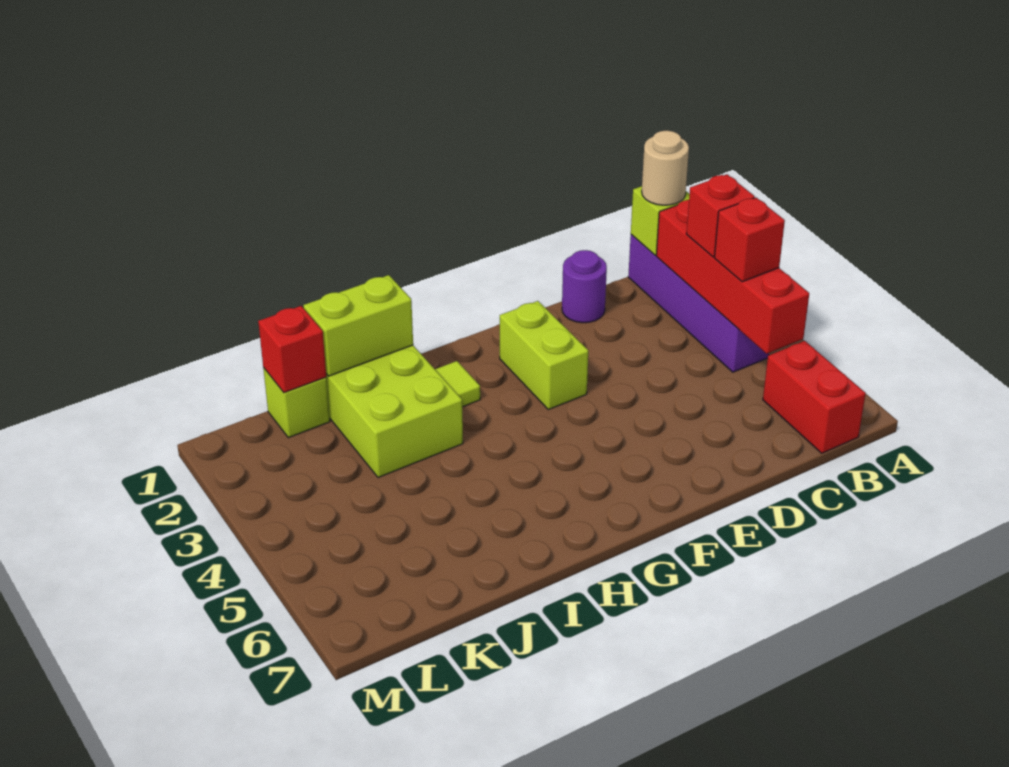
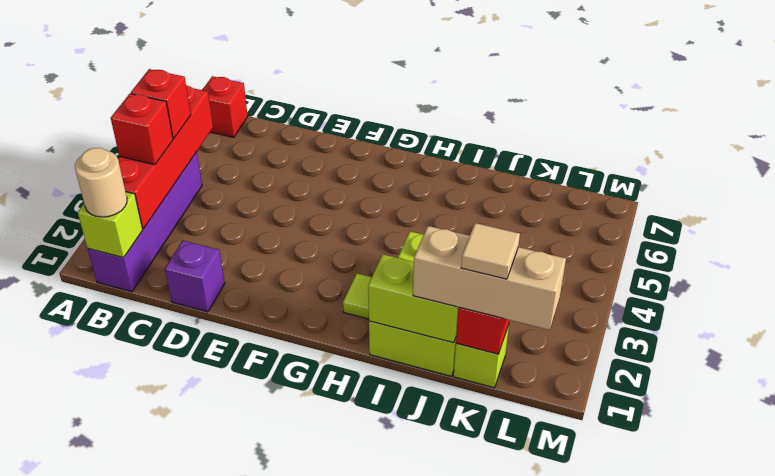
red brick B6:B7 level 1 -> red brick B7 level 1
purple round brick D1 level 1 -> purple brick D1 level 1
lime brick F2:F3 level 1 -> none
none -> tan brick J1:L1 level 3
none -> tan tile K1 level 4

